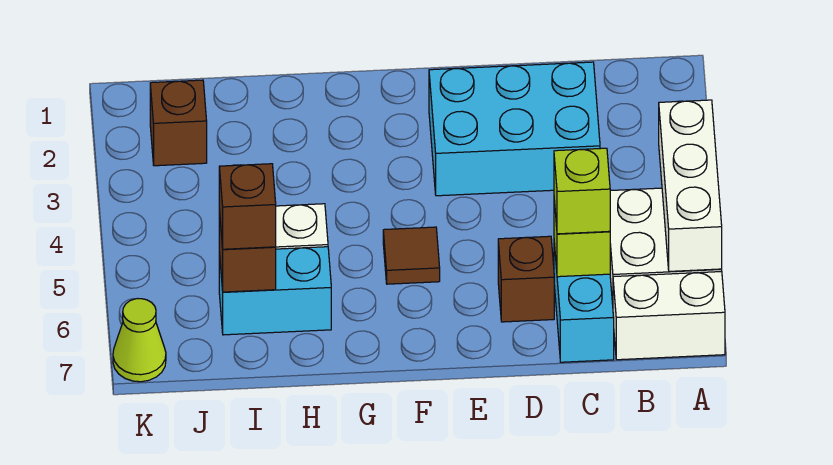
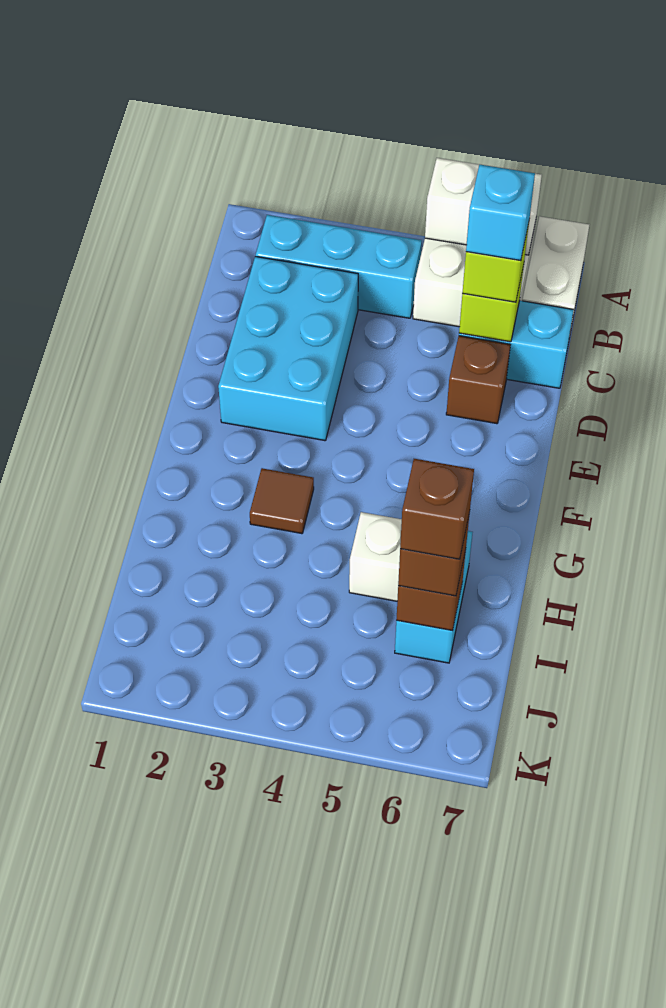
white brick A4:A6 level 2 -> white brick A5:A6 level 2
none -> cyan brick B2:B4 level 1
none -> cyan brick C6 level 4
brown tile F5 level 1 -> brown tile G3 level 1
brown brick J2 level 1 -> brown brick I6 level 4
lime cone K7 level 1 -> none

